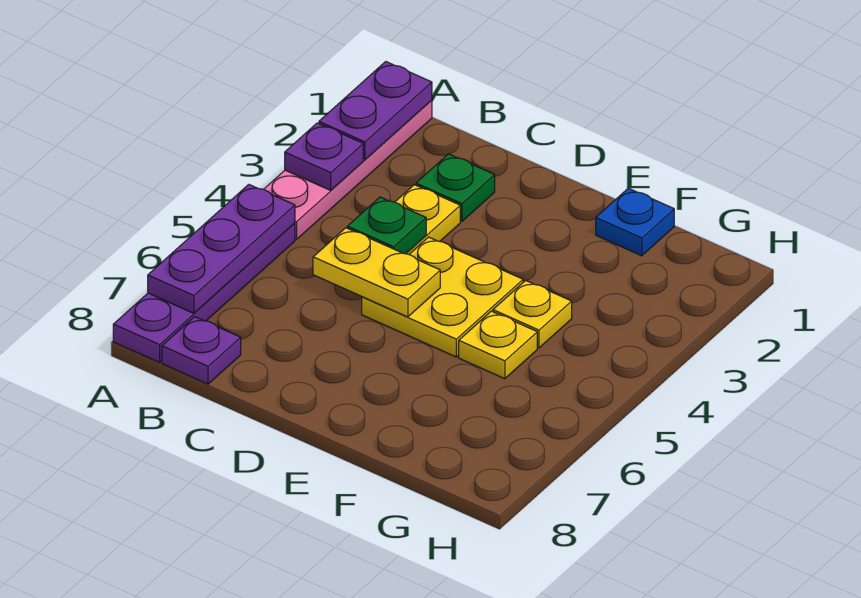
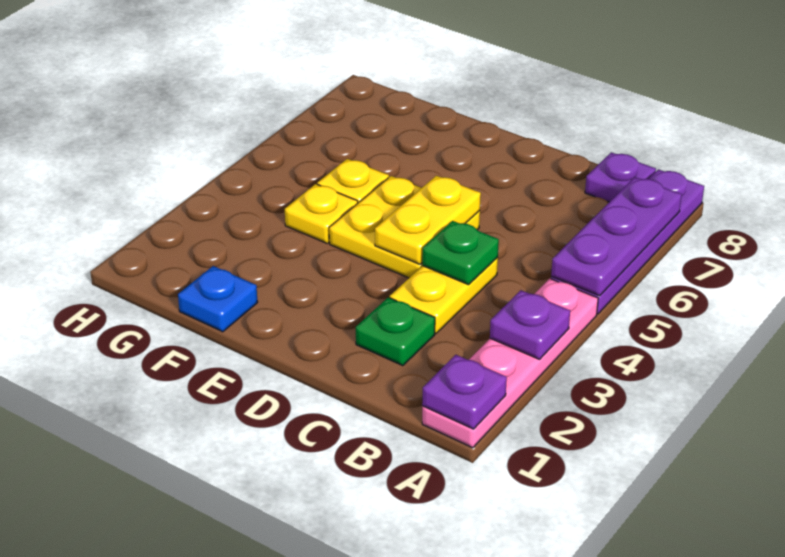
purple plate A1:A2 level 2 -> purple plate A1 level 2
yellow plate C5:D5 level 2 -> yellow plate D4:D5 level 2

